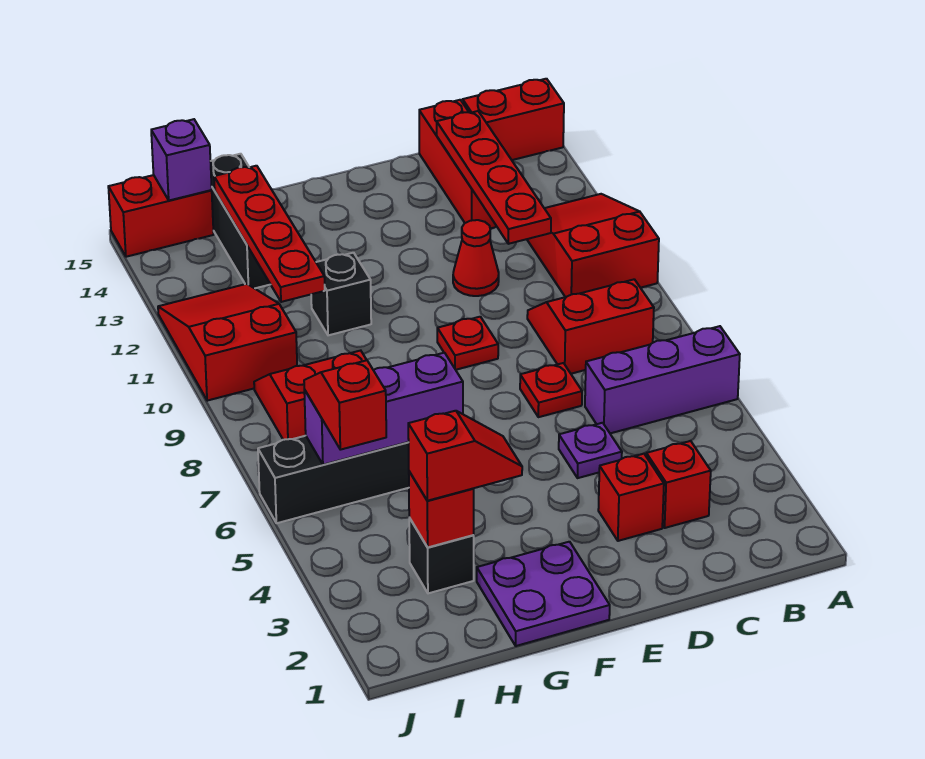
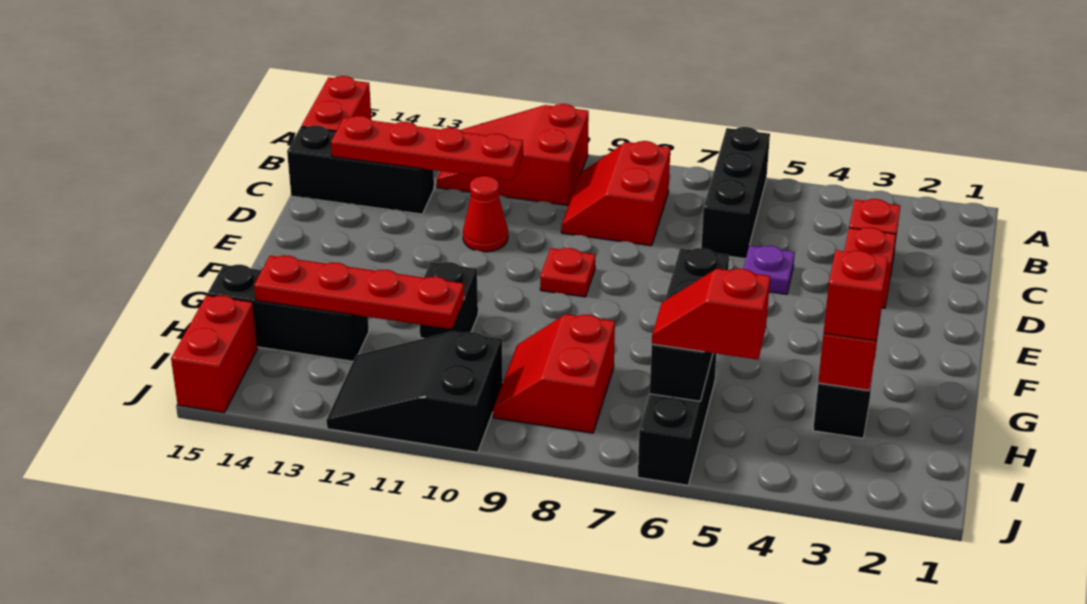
purple brick A6:C6 level 1 -> black brick A6:C6 level 1
red brick C13:C15 level 1 -> black brick C13:C15 level 1
red plate D7 level 1 -> none
purple plate F1:G2 level 1 -> none
purple brick G6:I6 level 2 -> black brick G6:I6 level 2
red slope I10:J12 level 1 top 10 -> black slope I10:J12 level 1 top 10
purple brick I15 level 2 -> none

